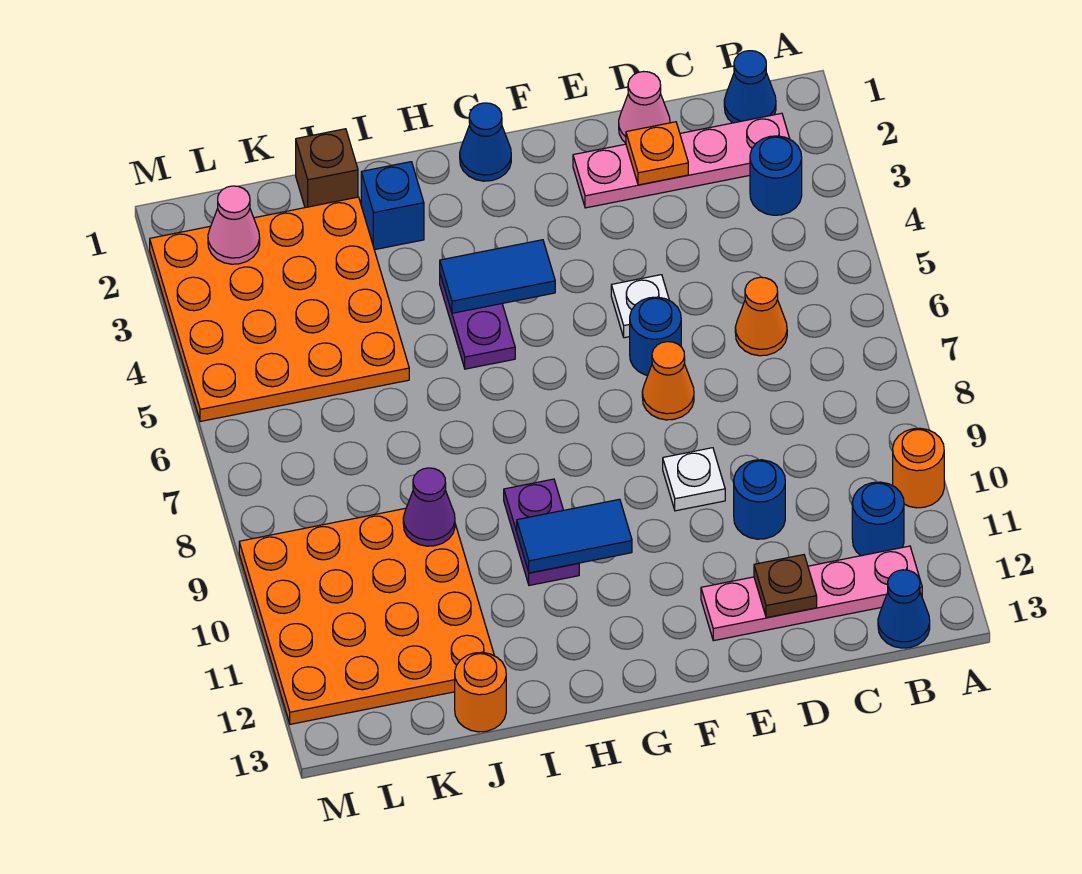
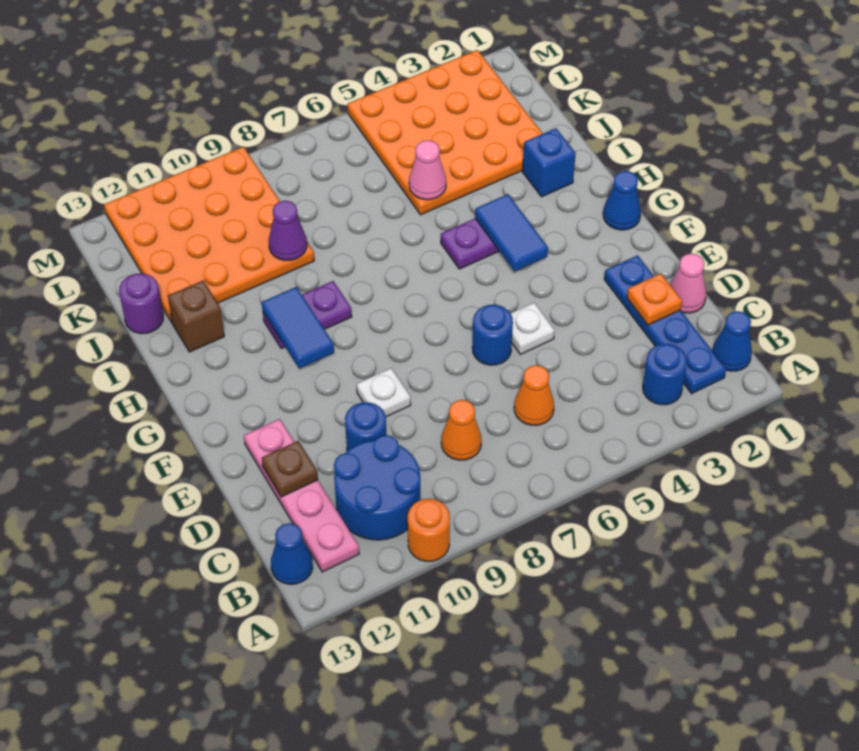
pink plate B2:E2 level 1 -> blue plate B2:E2 level 1
blue round brick B11 level 1 -> blue round brick B10:C11 level 1
orange cone E7 level 1 -> orange cone C8 level 1
brown brick J1 level 1 -> brown brick I12 level 1
orange round brick J13 level 1 -> purple round brick J13 level 1
pink cone L2 level 2 -> pink cone J5 level 2

